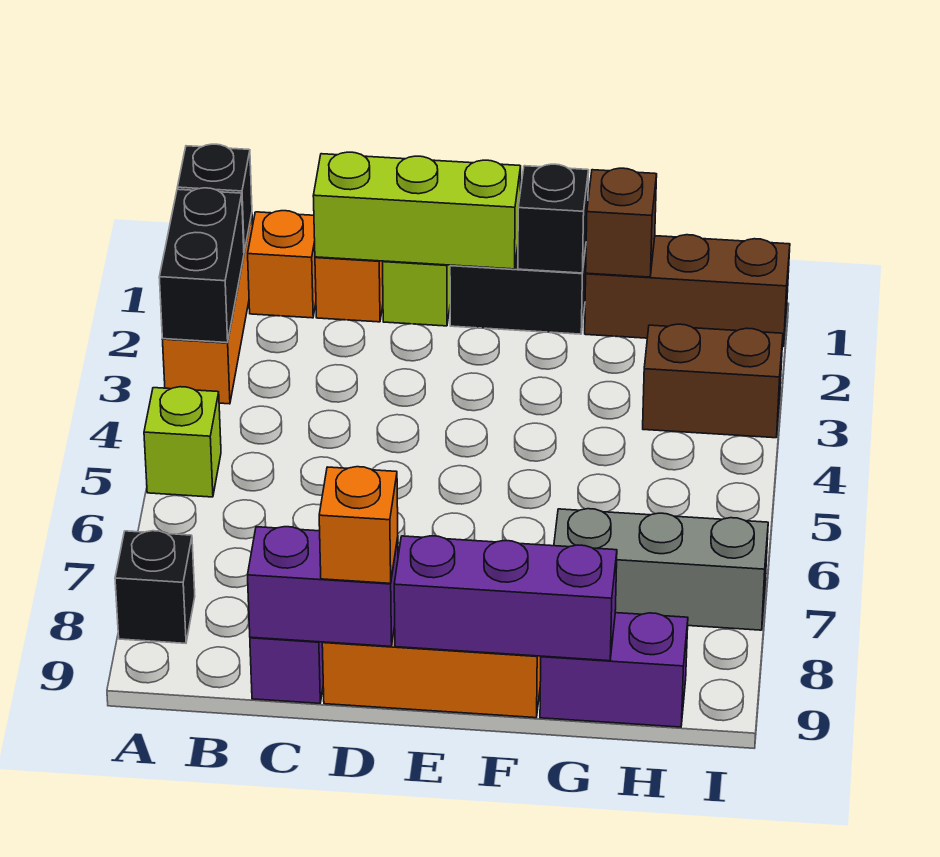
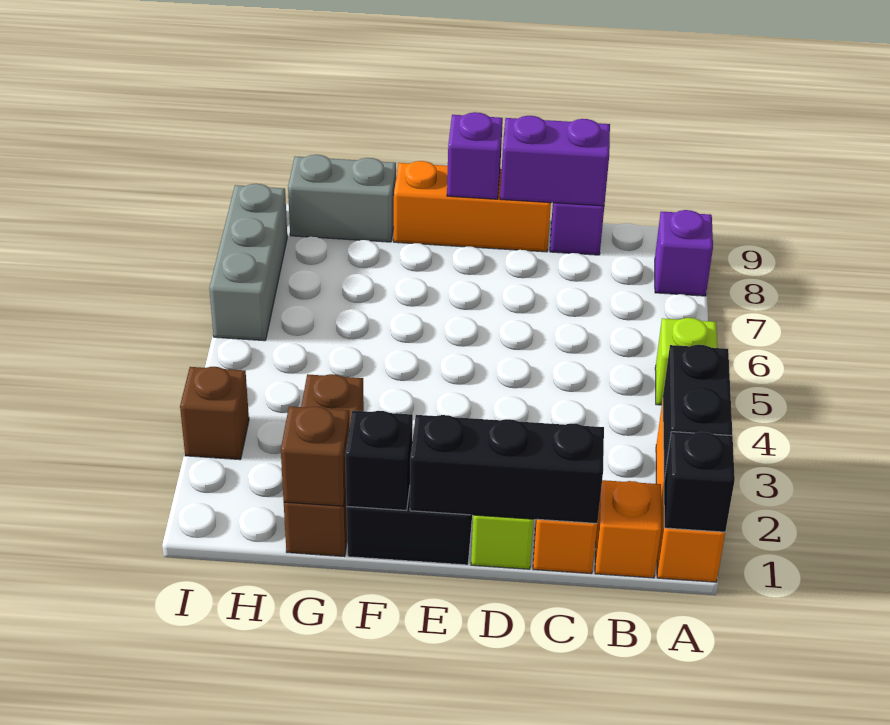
black brick A8 level 1 -> purple brick A8 level 1
lime brick C1:E1 level 2 -> black brick C1:E1 level 2
orange brick D9 level 3 -> none
purple brick E9:G9 level 2 -> purple brick E9 level 2
brown brick G1:I1 level 1 -> brown brick G1:G3 level 1
grey brick G7:I7 level 1 -> grey brick I6:I8 level 1
purple brick G9:H9 level 1 -> grey brick G9:H9 level 1
brown brick H3:I3 level 1 -> brown brick I3 level 1

